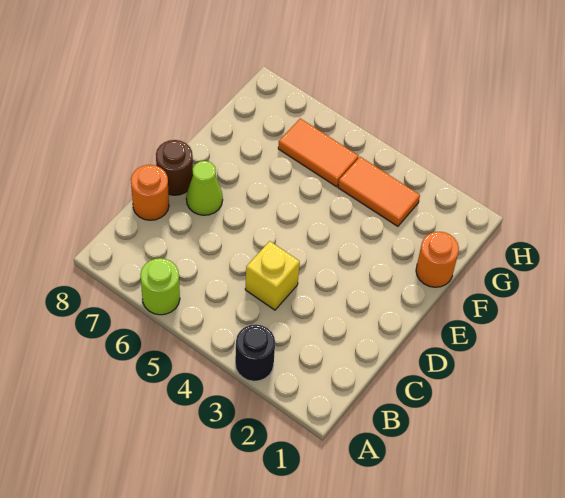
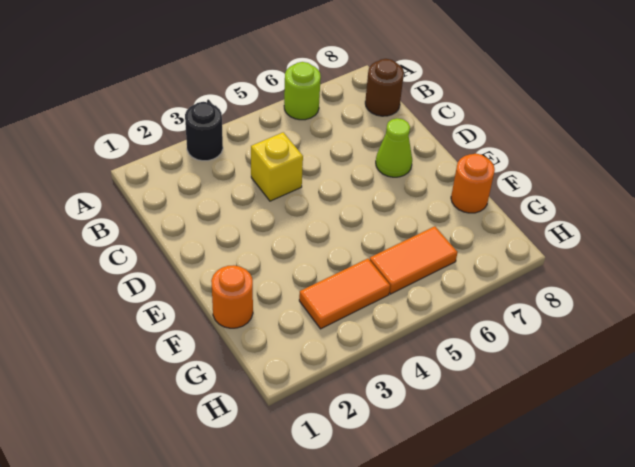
orange round brick C8 level 1 -> orange round brick F8 level 1
brown round brick D8 level 1 -> brown round brick B8 level 1

